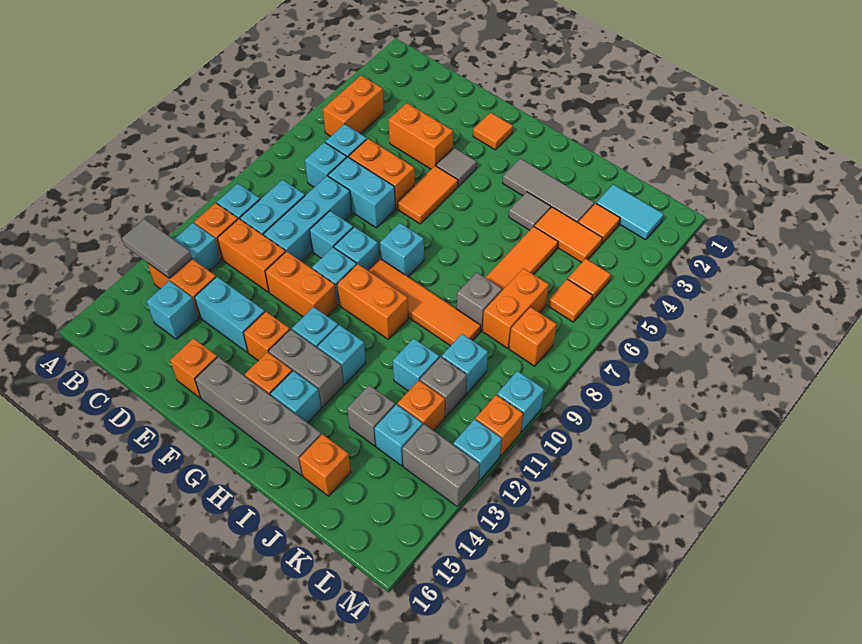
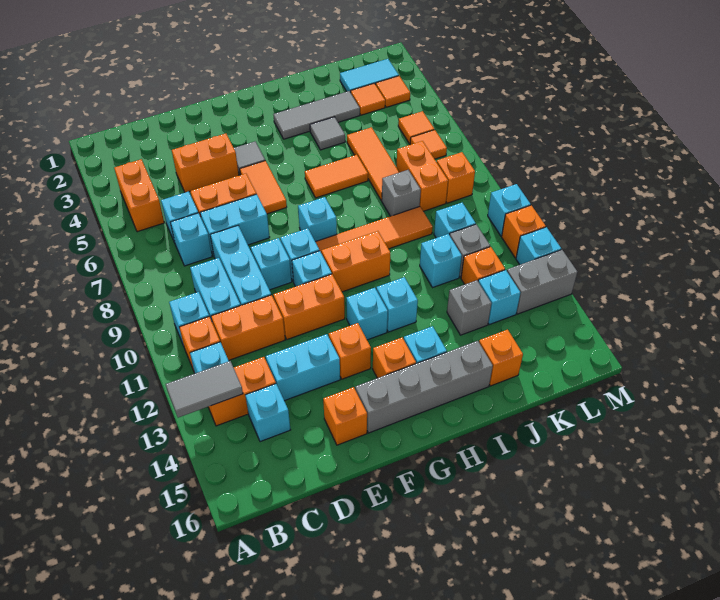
orange tile F2 level 1 -> orange tile L3 level 1
grey brick G13:H13 level 1 -> none
orange tile J4:K4 level 1 -> orange tile H6:I6 level 1

